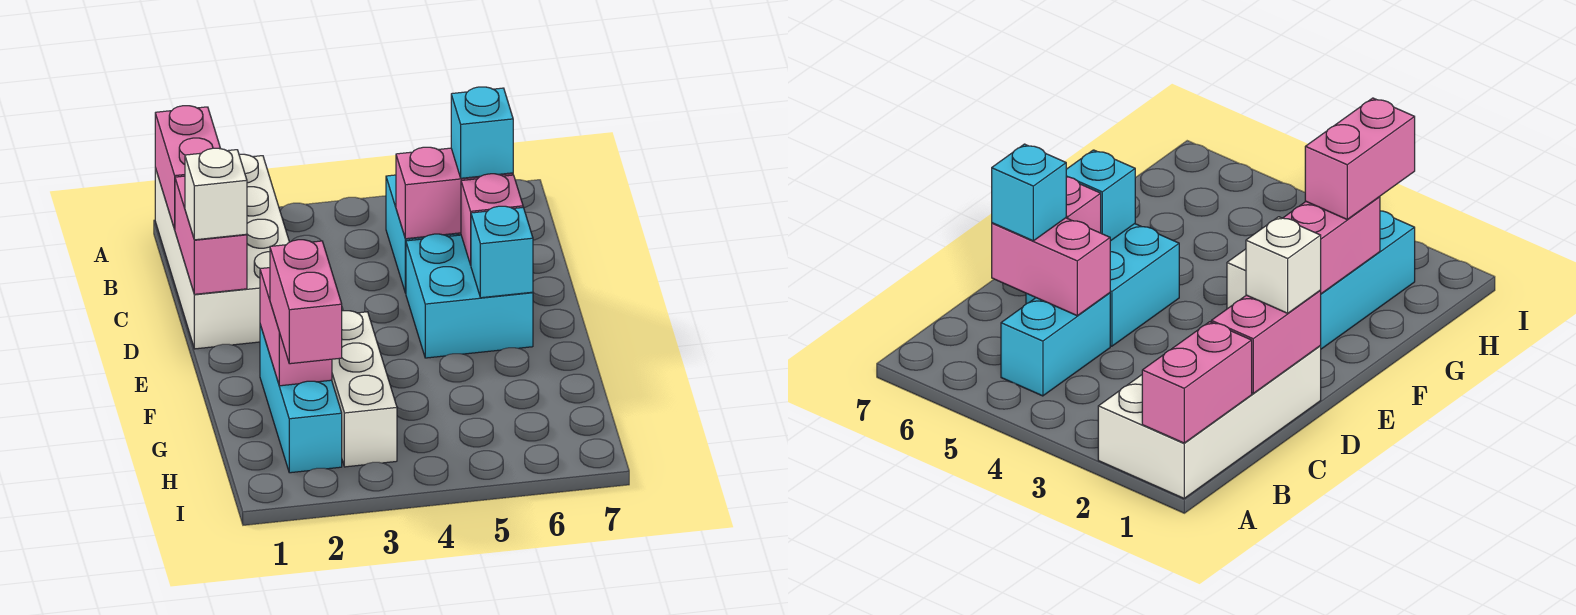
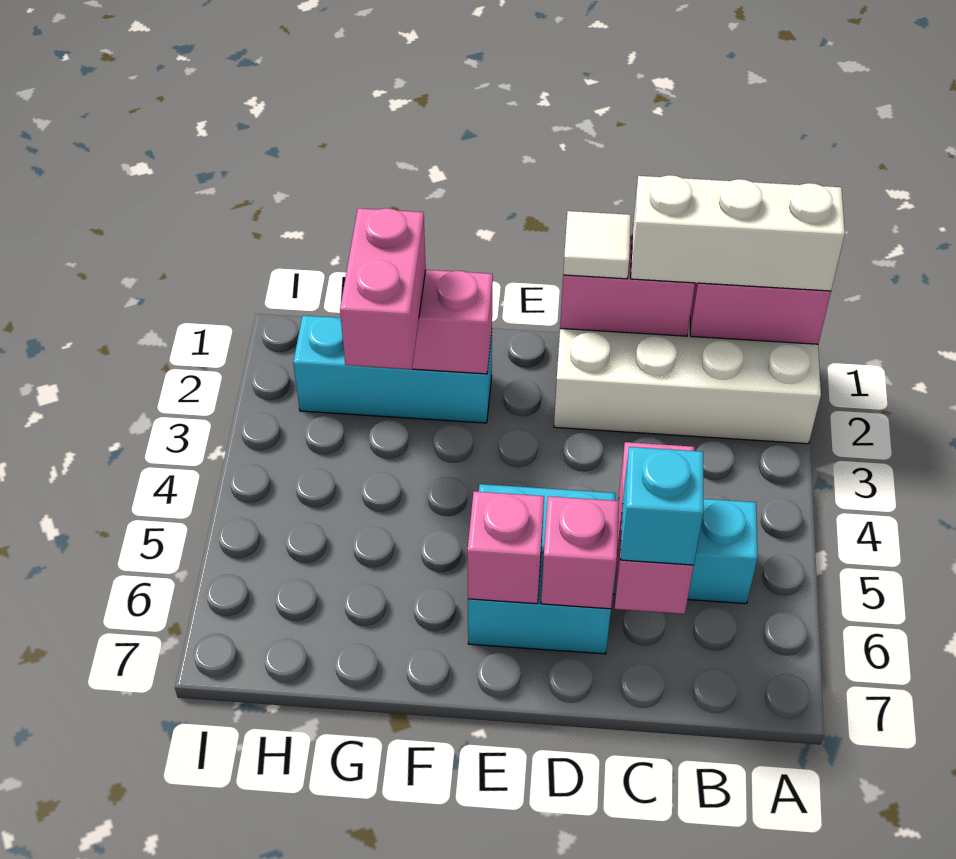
white brick D1 level 3 -> white tile D1 level 3
cyan brick E6 level 2 -> pink brick E6 level 2
white brick F3:H3 level 1 -> white brick A1:C1 level 3
pink brick G2:H2 level 3 -> pink brick G2:G3 level 3

